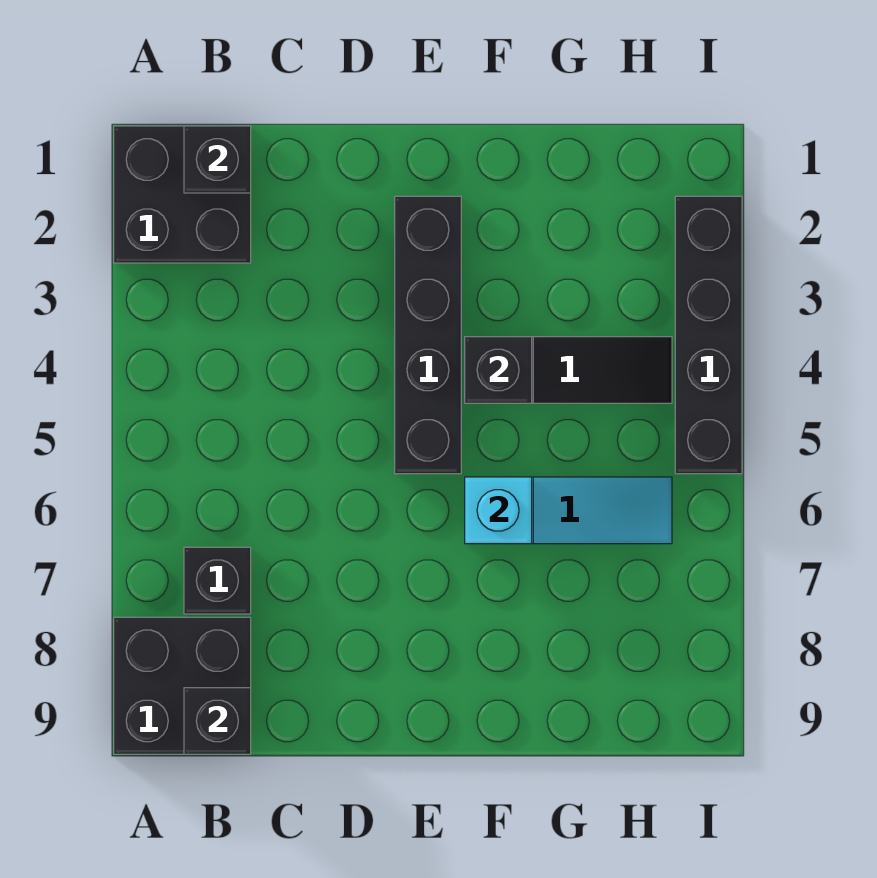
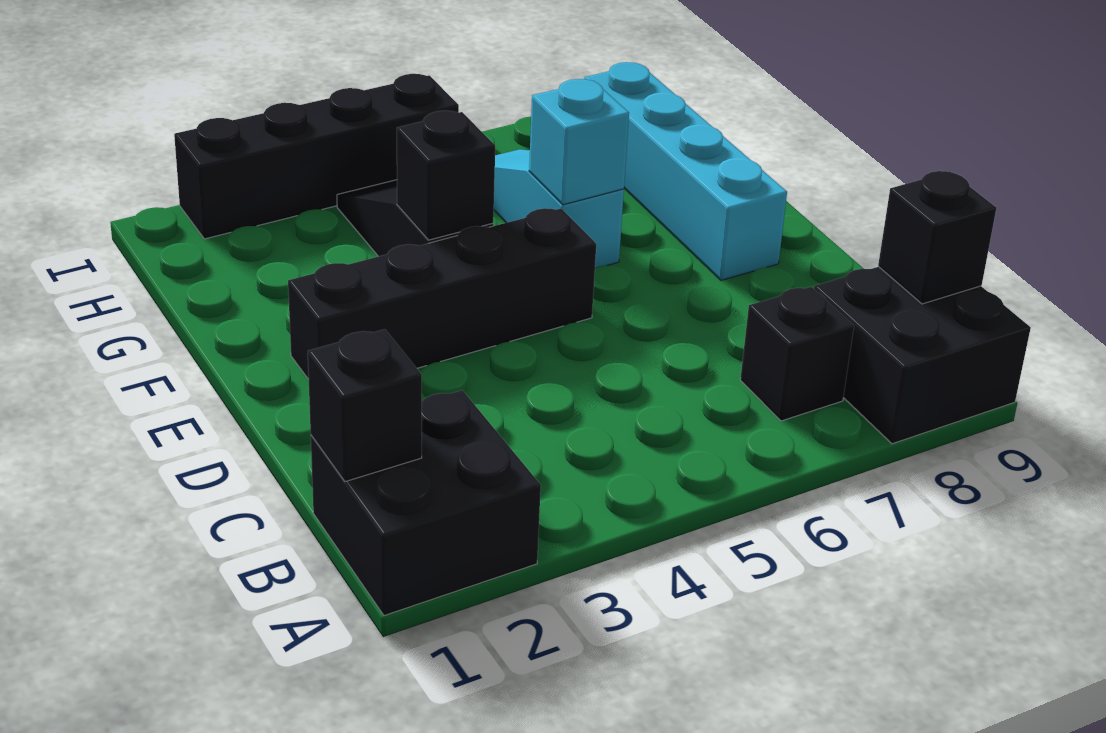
none -> cyan brick E8:H8 level 1

